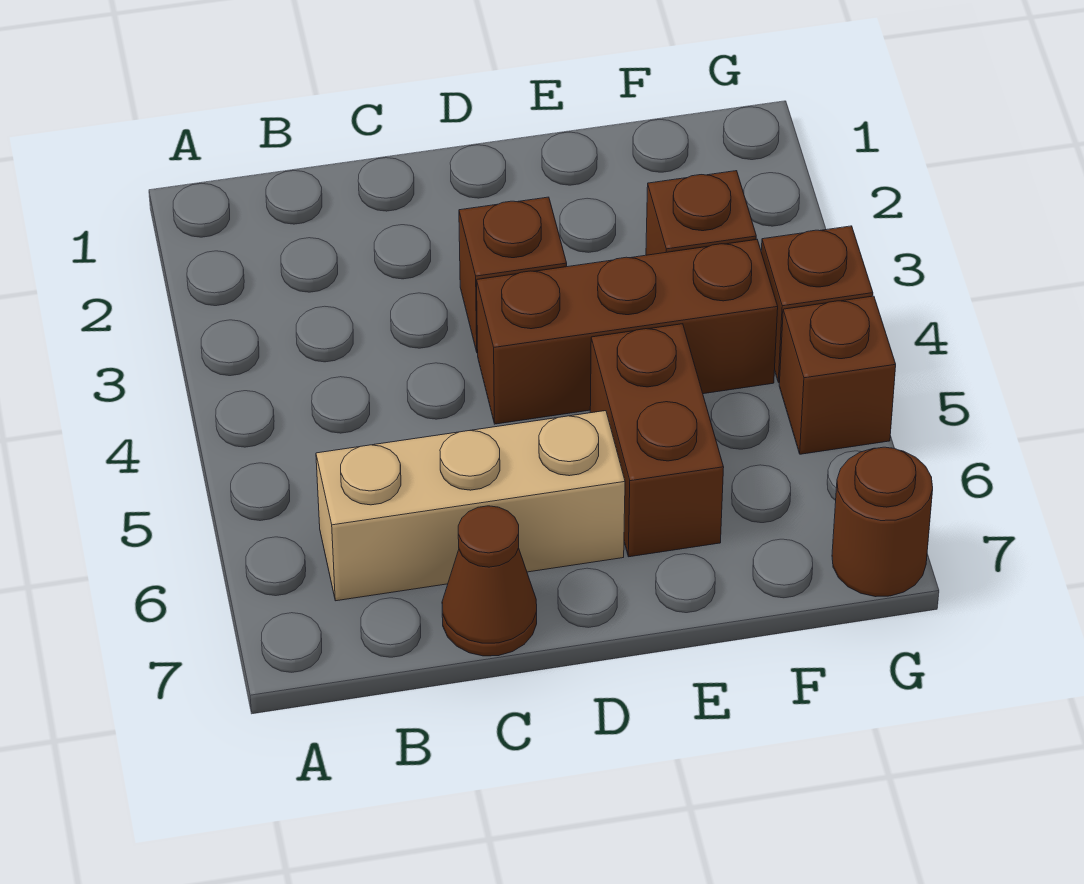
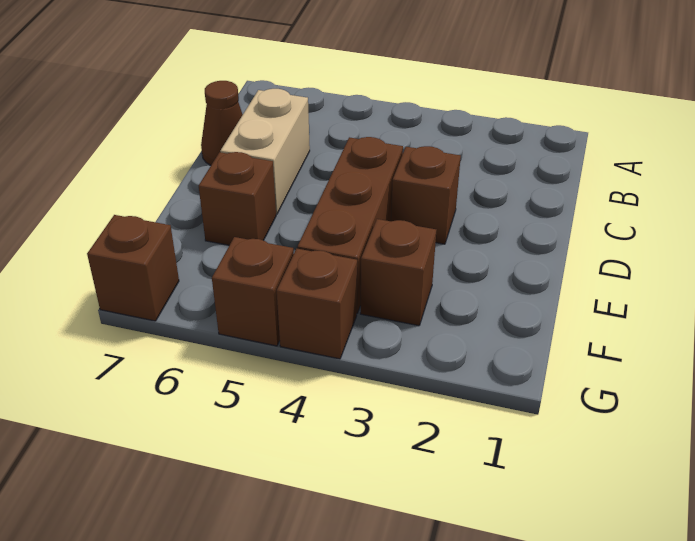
tan brick B6:D6 level 1 -> tan brick C6:D6 level 1
brown brick E5:E6 level 1 -> brown brick E6 level 1
brown round brick G7 level 1 -> brown brick G7 level 1

